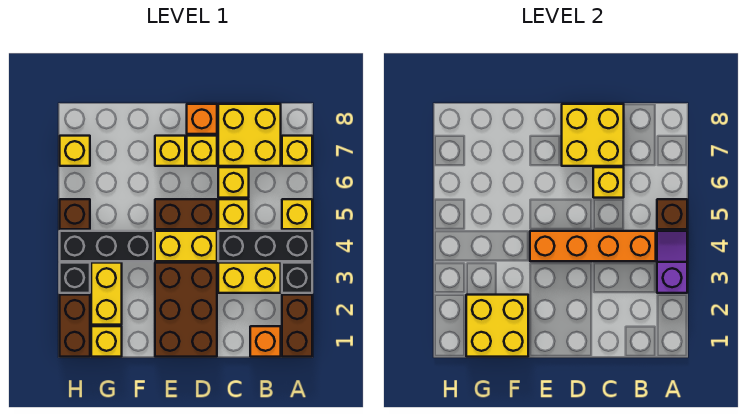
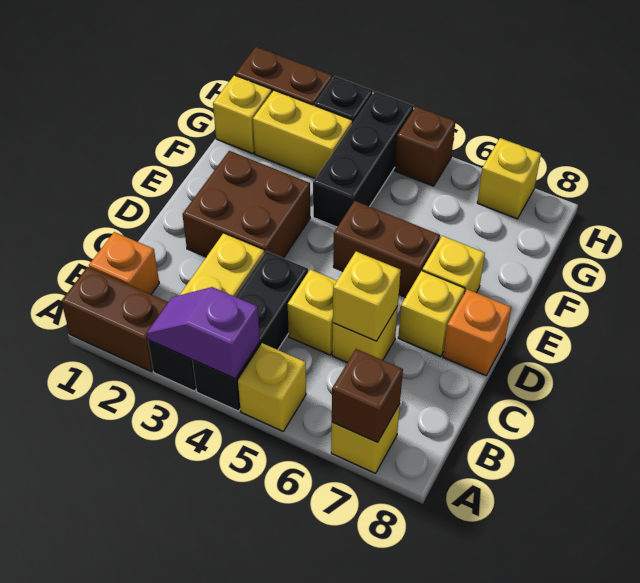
purple slope A3:A4 level 2 top 3 -> purple slope A3:A4 level 2 top 4
brown brick A5 level 2 -> brown brick A7 level 2
orange brick B4:E4 level 2 -> none
yellow brick B7:C8 level 1 -> none
yellow brick C7:D8 level 2 -> none
brown brick D1:E3 level 1 -> brown brick D2:E3 level 1
yellow brick D4:E4 level 1 -> none
brown brick D5:E5 level 1 -> brown brick E5:E6 level 1
yellow brick F1:G2 level 2 -> none

